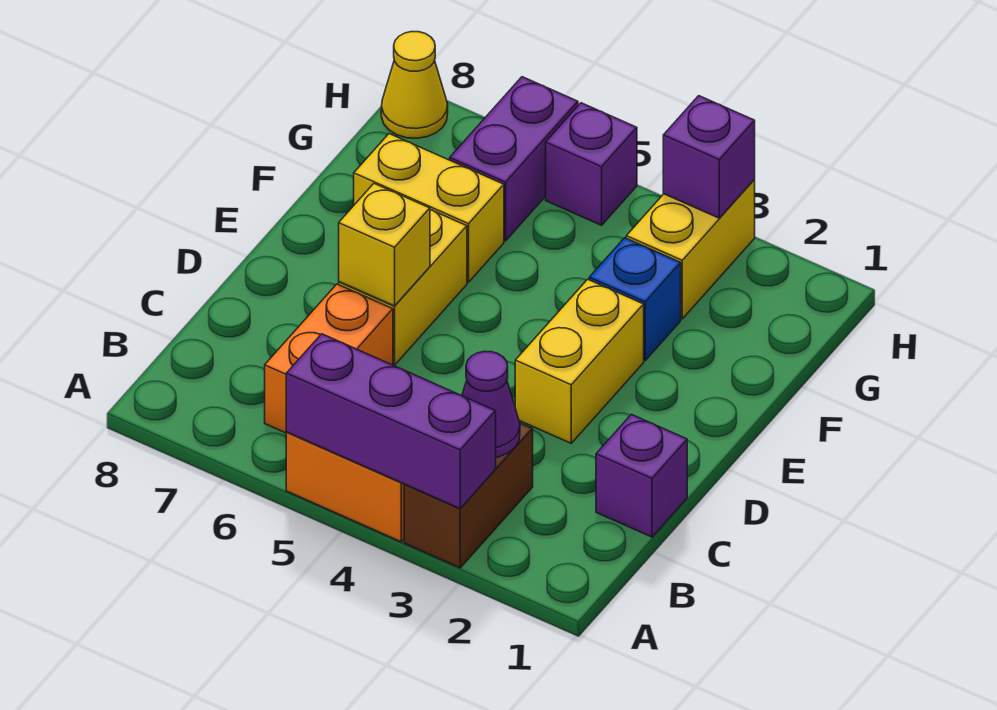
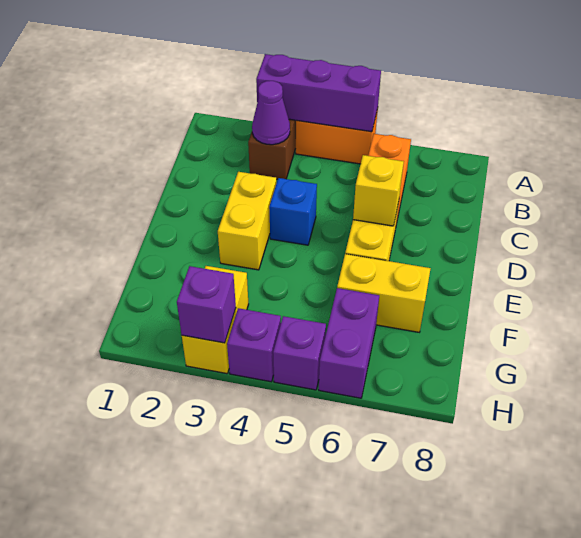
purple brick C1 level 1 -> purple brick H4 level 1
blue brick F3 level 1 -> blue brick D4 level 1
yellow cone H8 level 1 -> none

